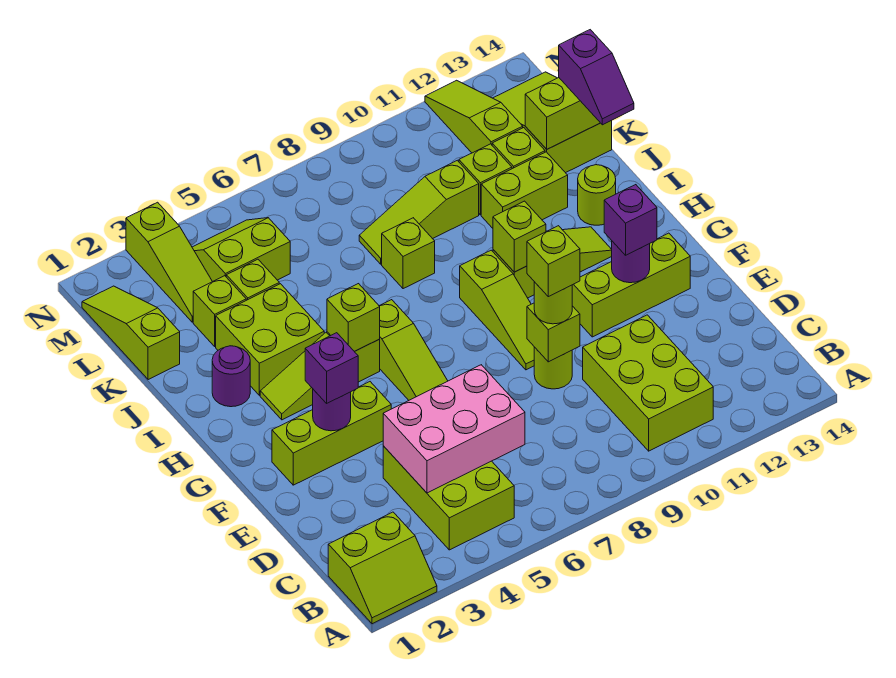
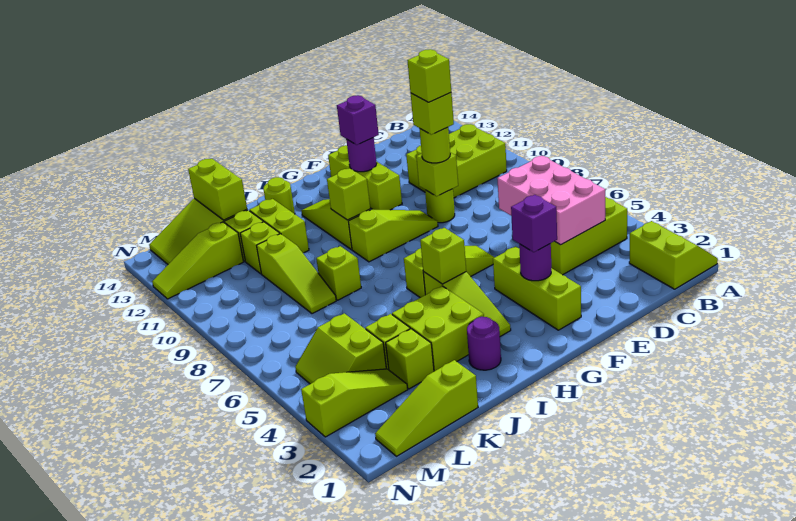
none -> lime brick E9 level 5
purple slope J14:K14 level 3 top K -> none

